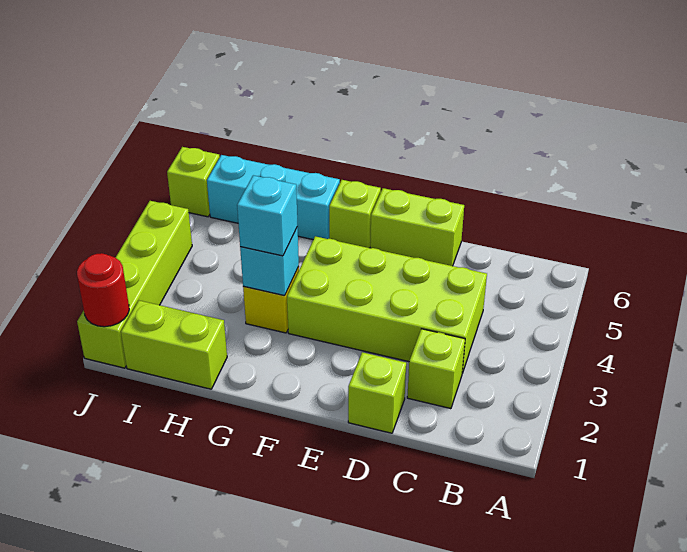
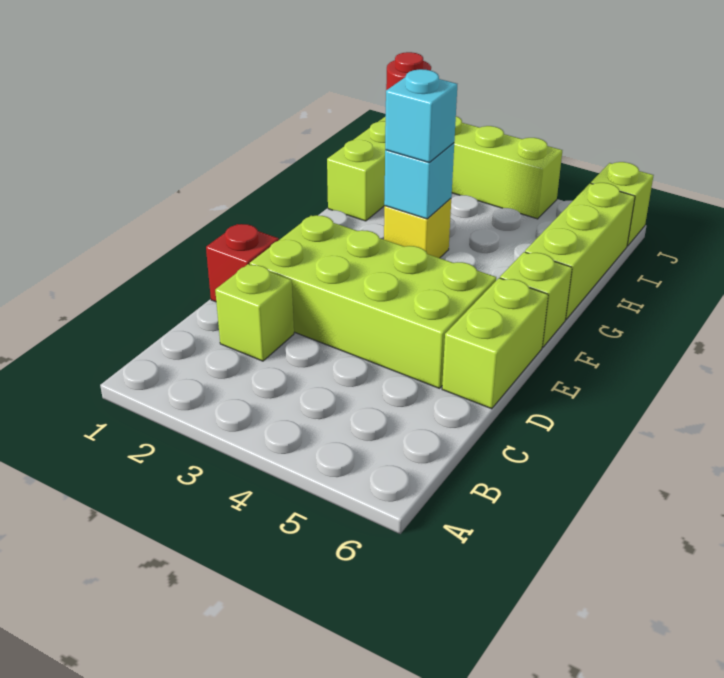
lime brick C3:F4 level 1 -> lime brick D2:E5 level 1
lime brick D1 level 1 -> red brick D1 level 1
cyan brick G6:I6 level 1 -> lime brick G6:I6 level 1

